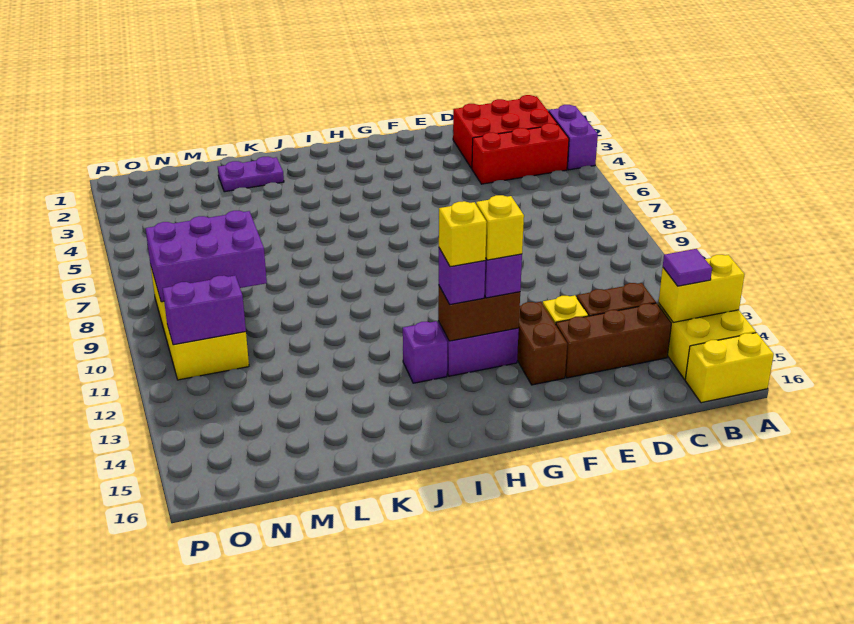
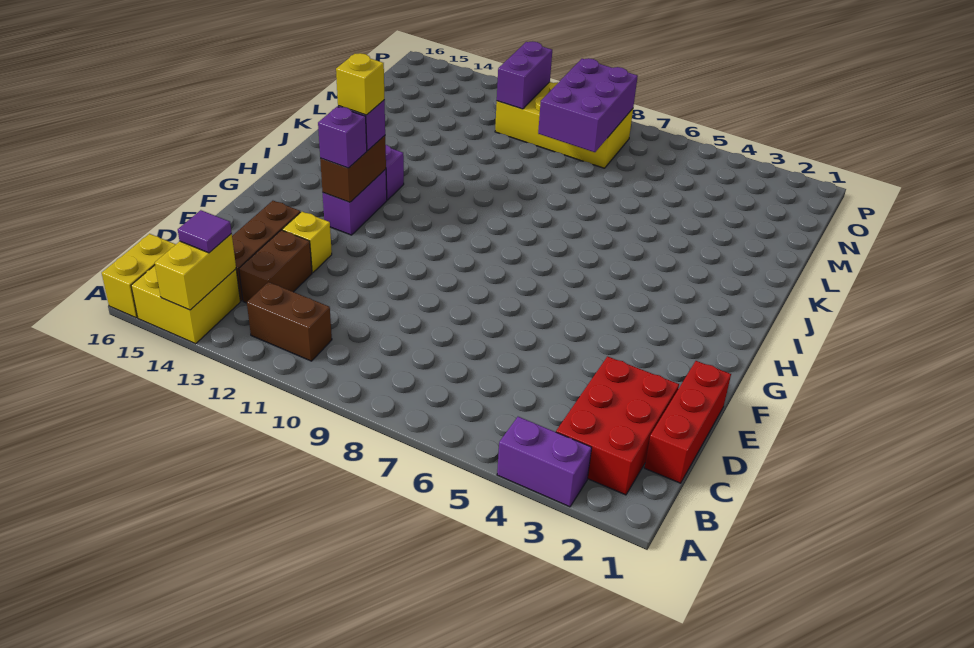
red brick B4:D4 level 1 -> red brick C1:E1 level 1
brown brick F13:F14 level 1 -> brown brick B11:B12 level 1
yellow brick G13 level 4 -> none
purple plate K2:L2 level 1 -> none

